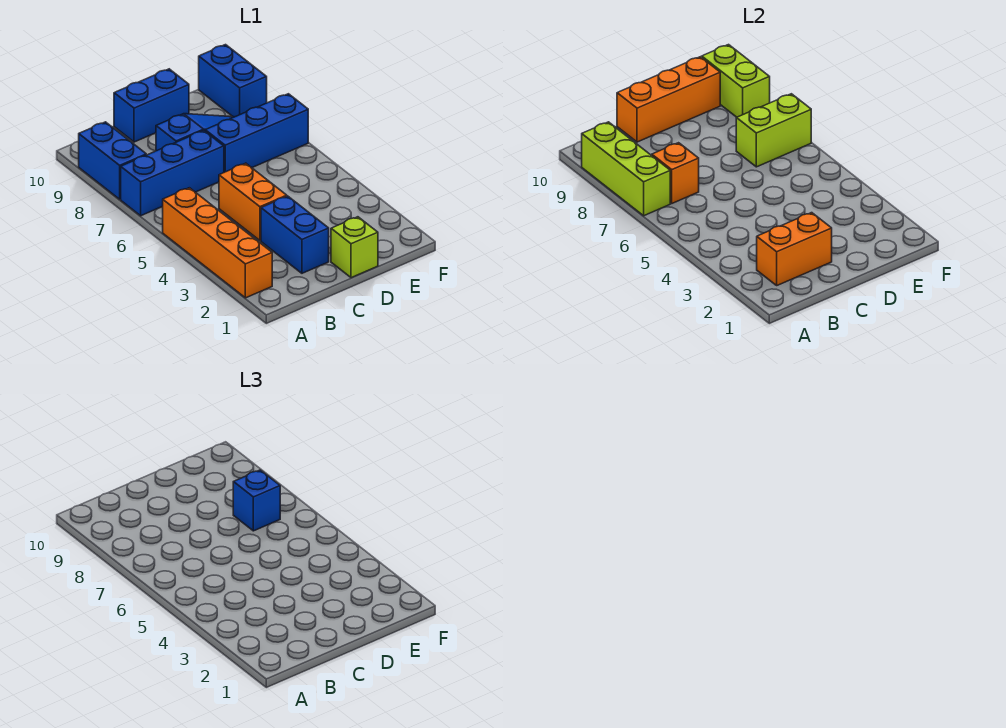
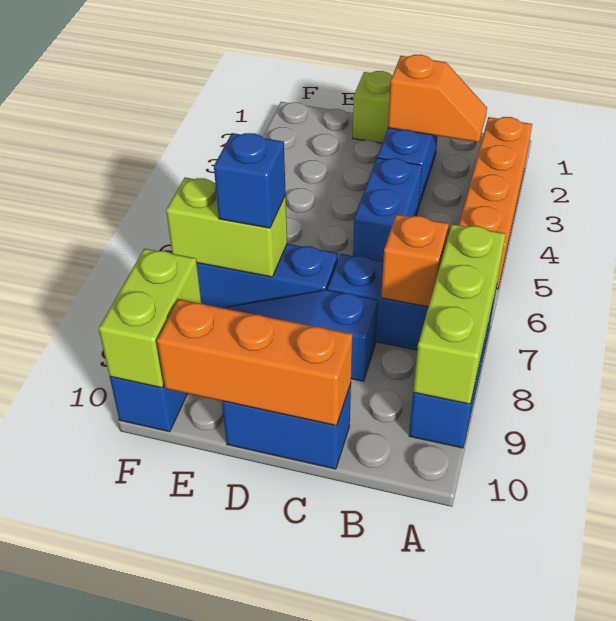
orange brick B2:C2 level 2 -> orange slope B2:C2 level 2 top C
orange brick C4:C5 level 1 -> blue brick C4:C5 level 1

